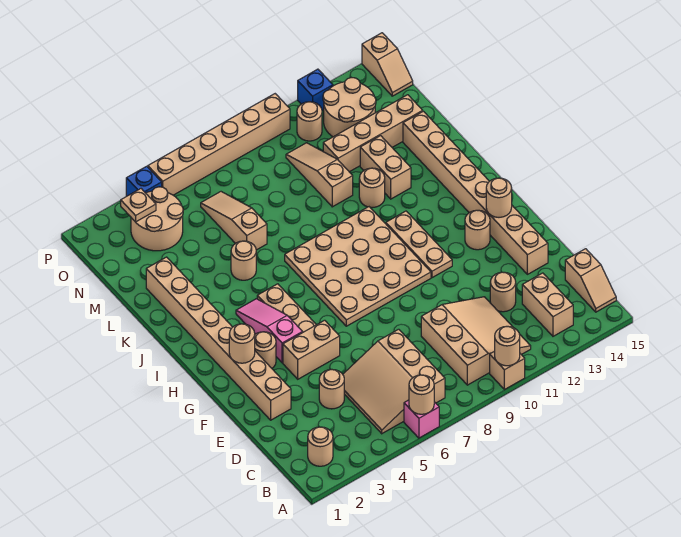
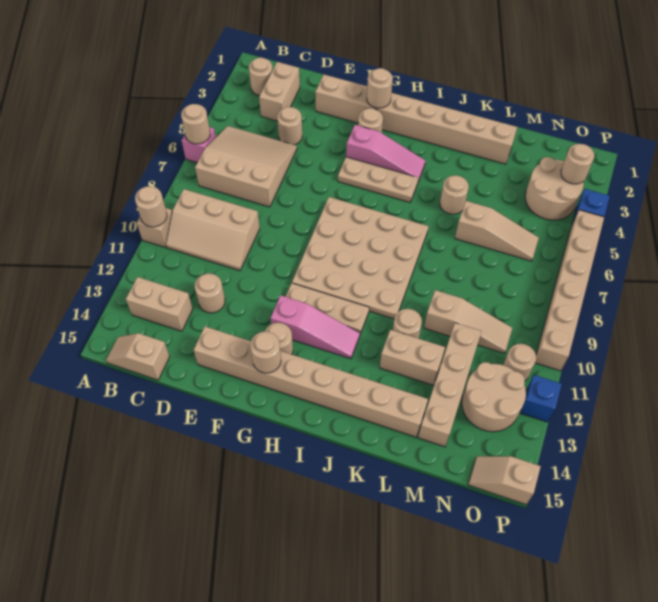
tan slope B9:D11 level 1 top 9 -> tan slope B9:D10 level 1 top 9
tan brick F4:F5 level 1 -> tan brick C2:C3 level 1
none -> pink slope G12:I12 level 1 top G
tan plate O3 level 2 -> tan round brick O3 level 2

